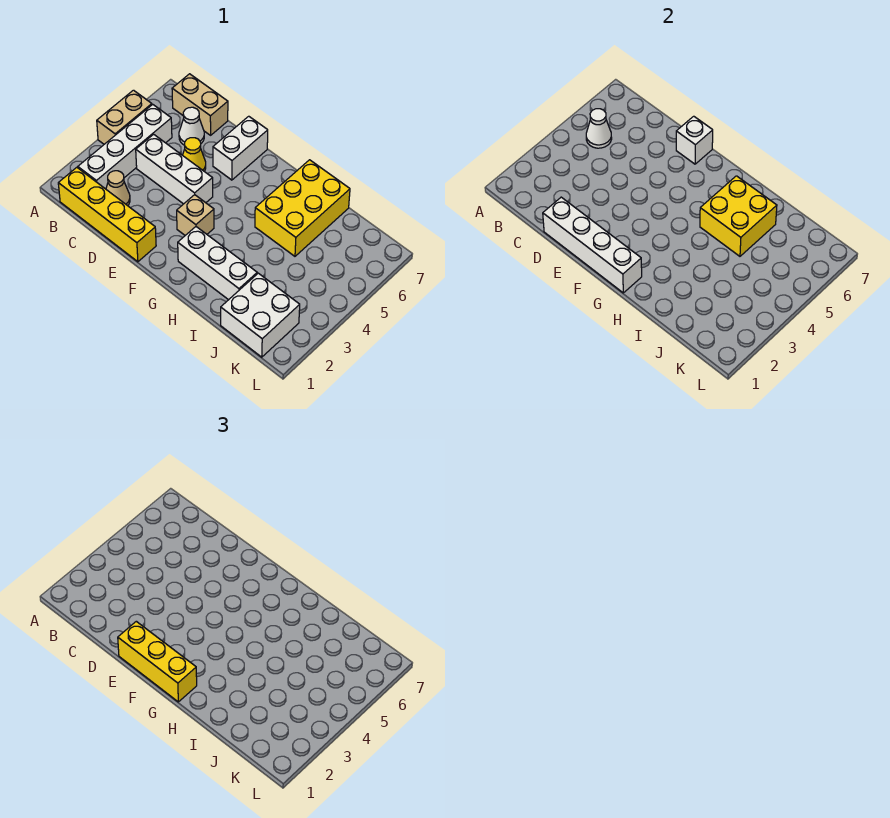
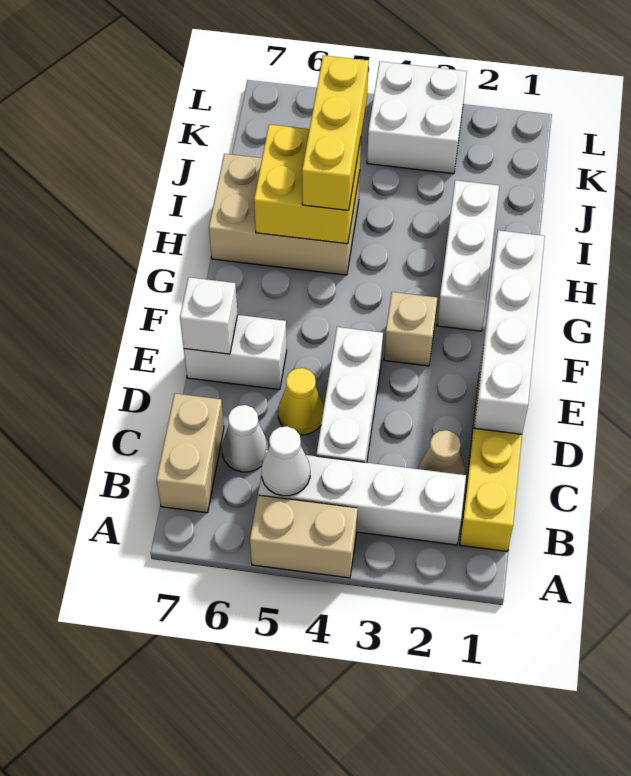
yellow brick E1:G1 level 3 -> yellow brick H5:J5 level 3
yellow brick H5:I7 level 1 -> tan brick H5:I7 level 1
white brick J1:K2 level 1 -> white brick K3:L4 level 1

